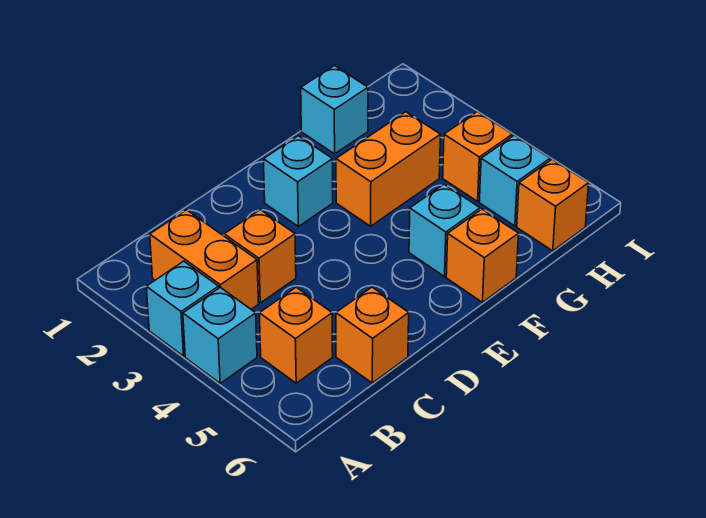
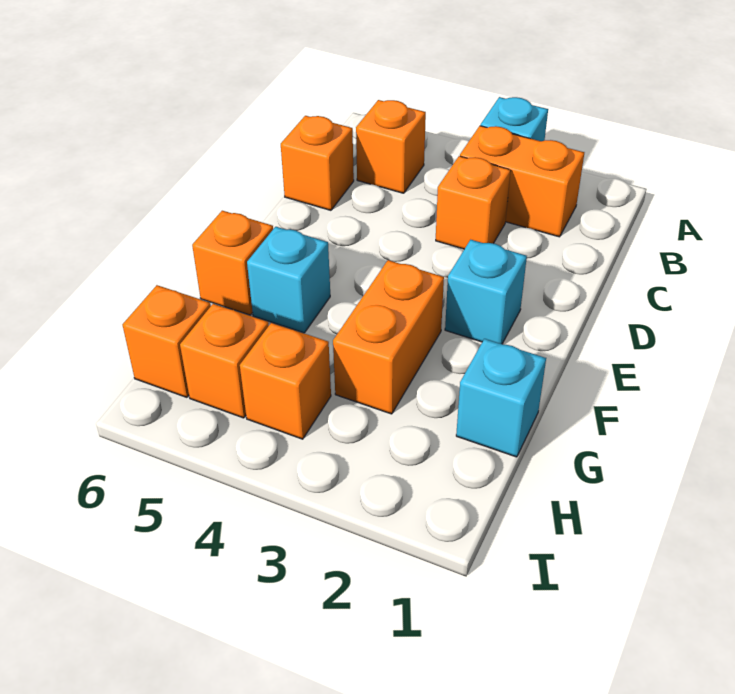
cyan brick A4 level 1 -> none
cyan brick H5 level 1 -> orange brick H5 level 1

